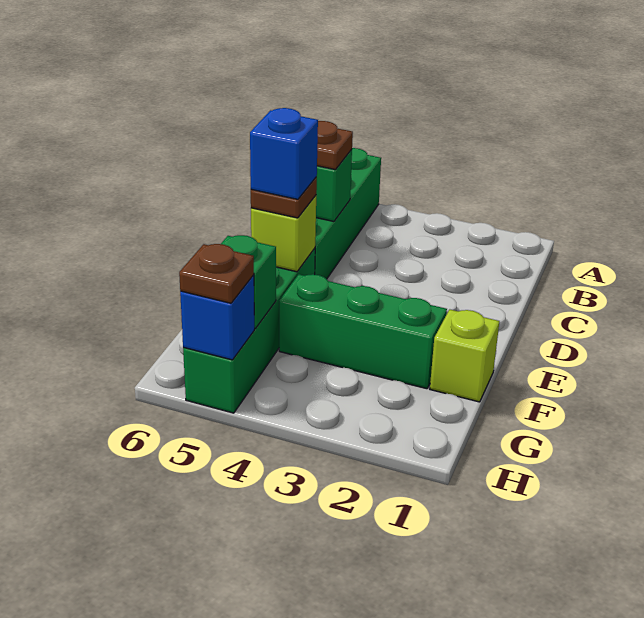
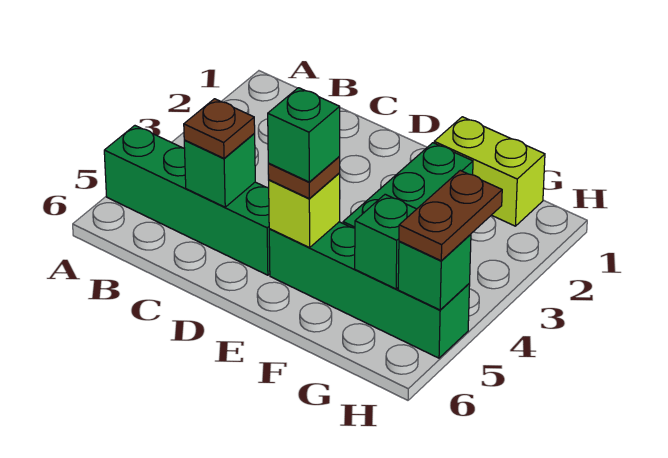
blue brick E5 level 4 -> green brick E5 level 4
lime brick F1 level 1 -> lime brick F1:G1 level 1
blue brick H5 level 2 -> green brick H5 level 2
brown plate H5 level 3 -> brown plate H4:H5 level 3

